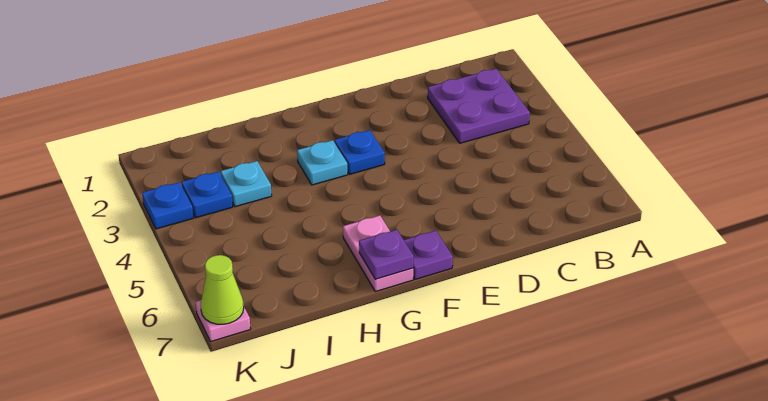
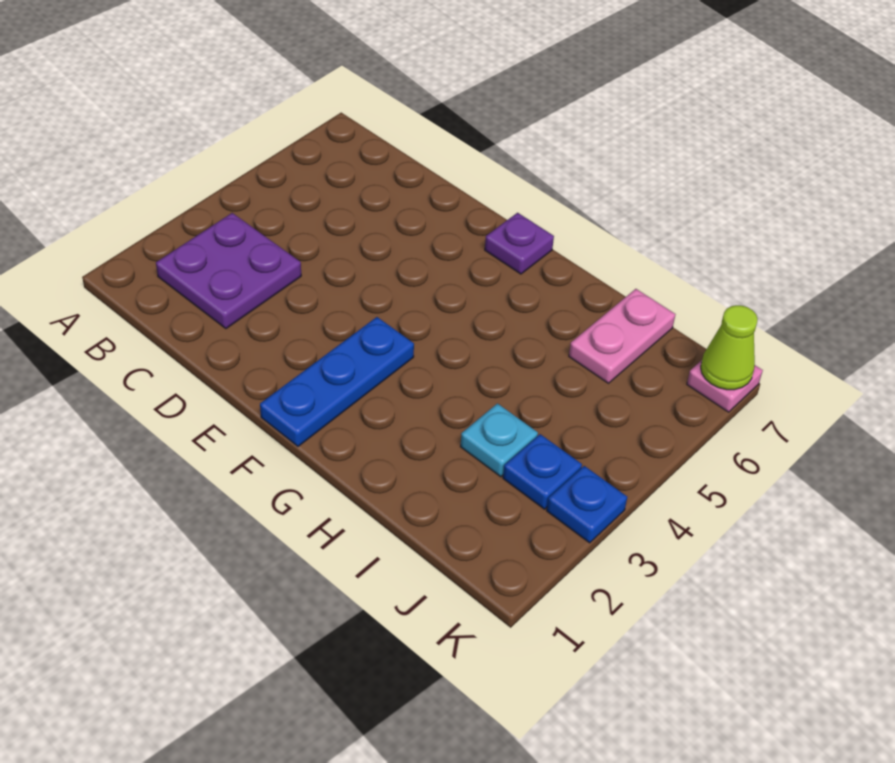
blue plate F3 level 1 -> blue plate F1:F3 level 1
cyan plate G3 level 1 -> none
pink plate G6:G7 level 1 -> pink plate I6:I7 level 1
purple plate G7 level 2 -> none

